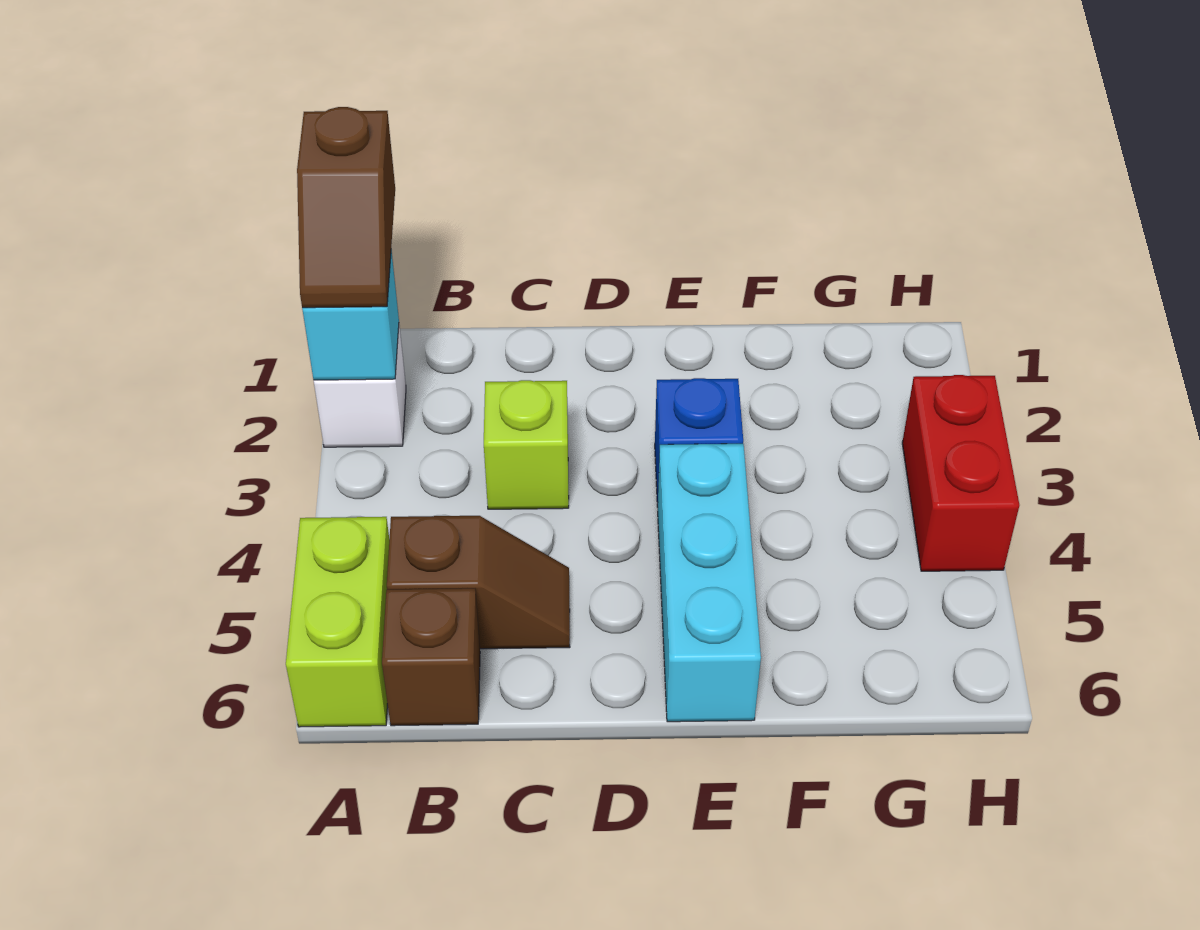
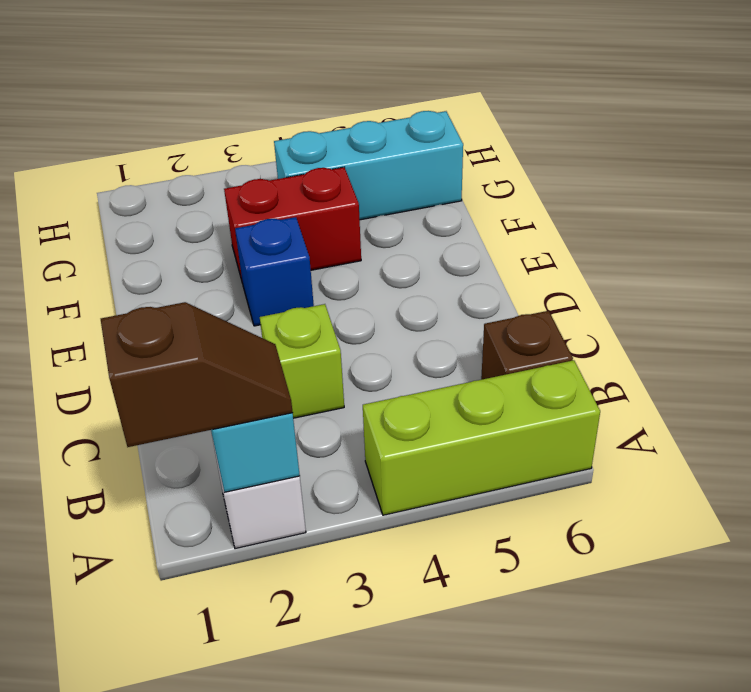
lime brick A5:A6 level 1 -> lime brick A4:A6 level 1
brown slope B5:C5 level 1 top B -> none
cyan brick E4:E6 level 1 -> cyan brick G4:G6 level 1
red brick H3:H4 level 1 -> red brick F3:F4 level 1

